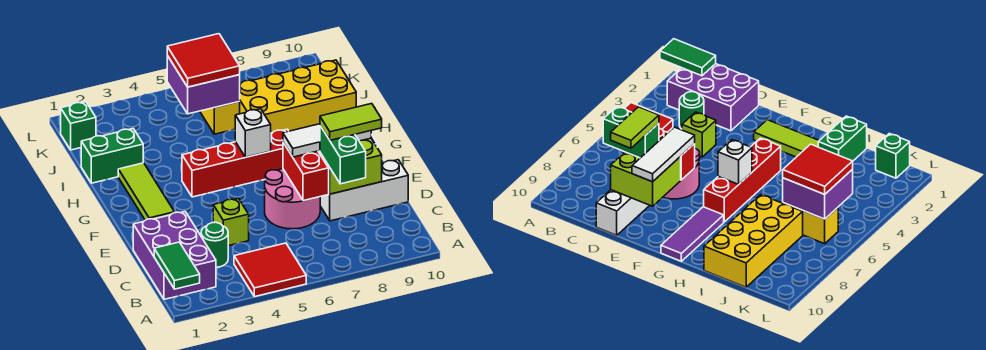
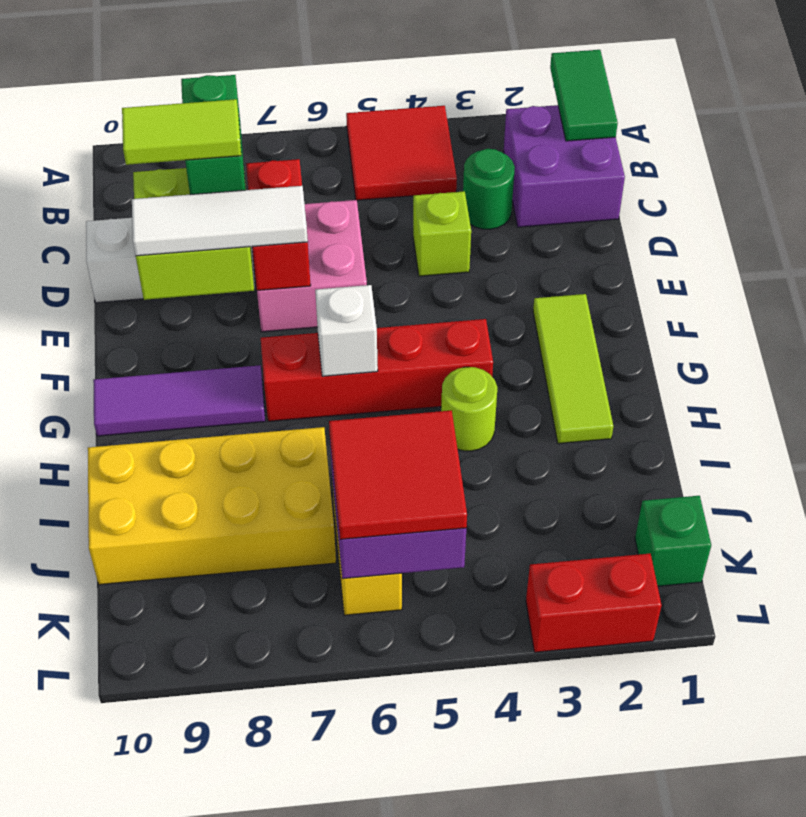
purple brick B1:D2 level 1 -> purple brick B1:C2 level 1
pink round brick D6:E7 level 1 -> pink brick D6:E7 level 1
none -> lime round brick H4 level 1
green brick I1:I2 level 1 -> none
none -> red brick L2:L3 level 1

